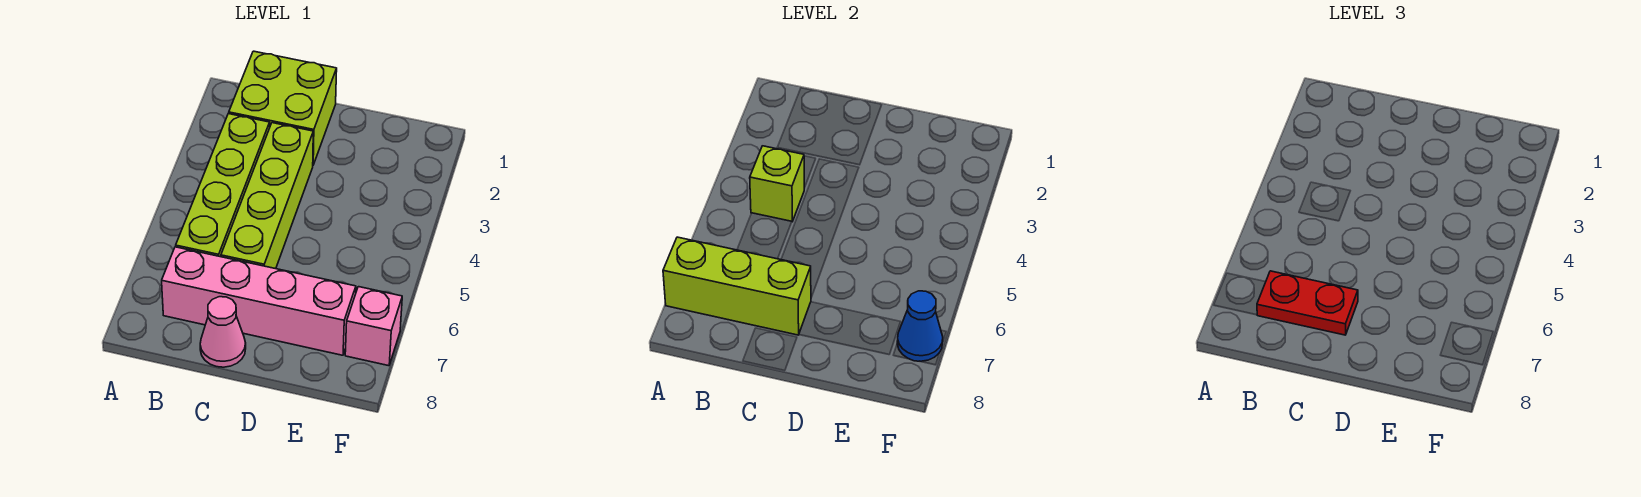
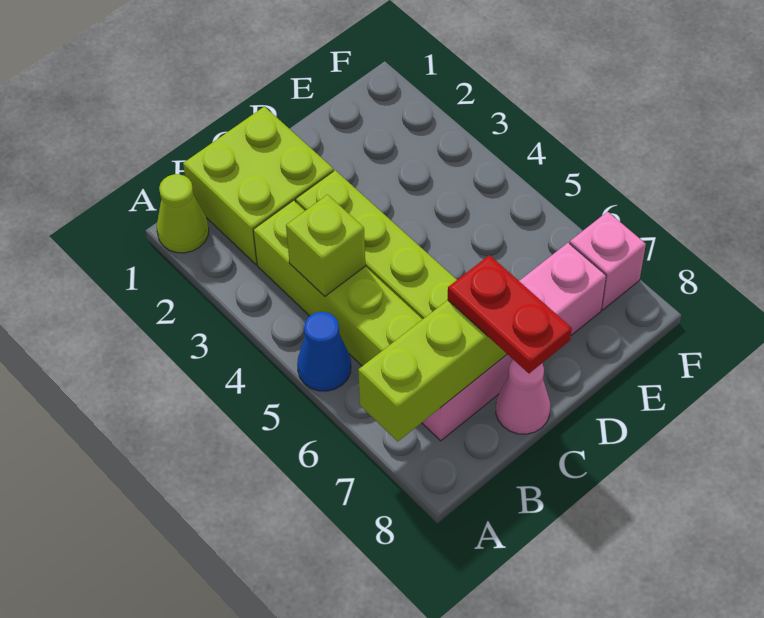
none -> lime cone A1 level 1
red plate B7:C7 level 3 -> red plate C7:C8 level 3
blue cone F7 level 2 -> blue cone A5 level 1

